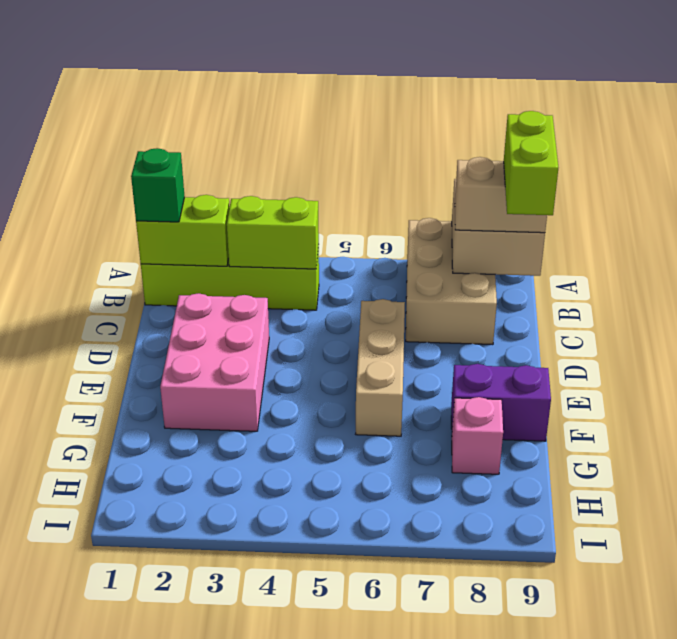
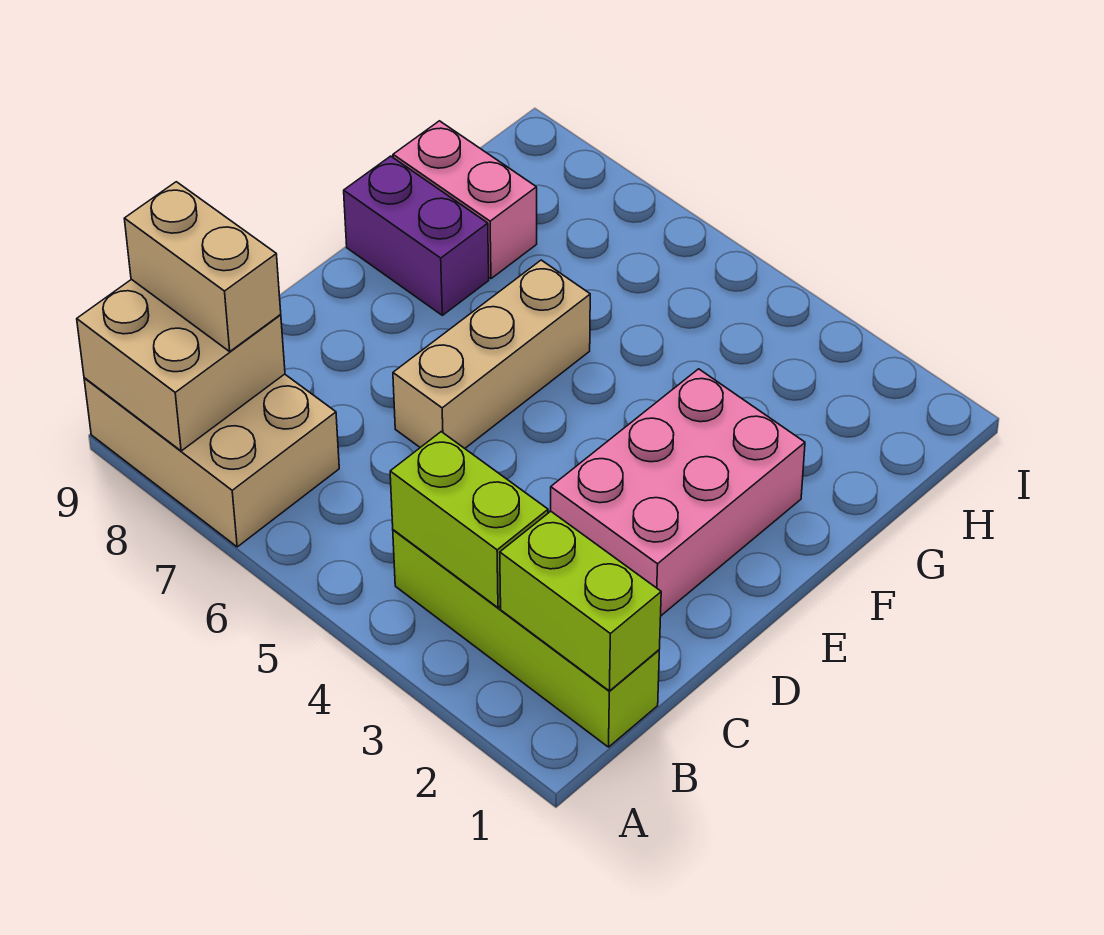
tan brick A7:C8 level 1 -> tan brick A7:B9 level 1
green brick B1 level 3 -> none
lime brick B9:C9 level 4 -> none
pink brick G8 level 1 -> pink brick G8:G9 level 1

